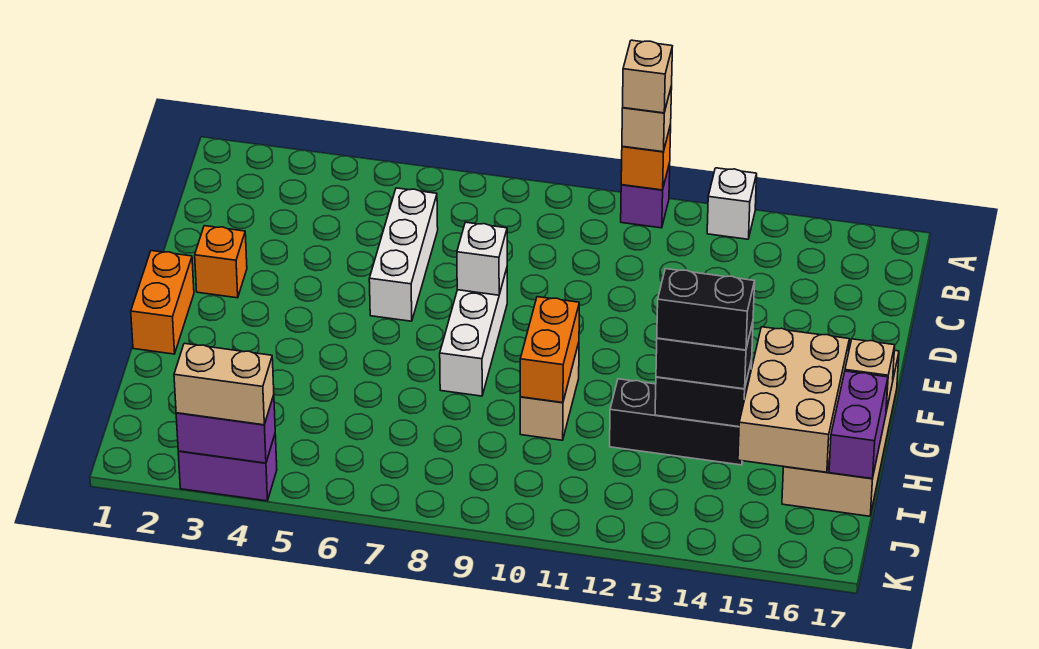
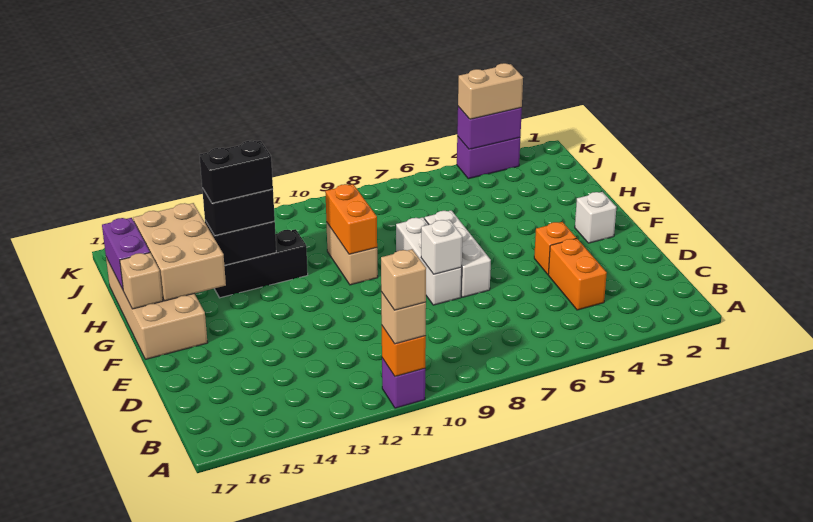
white brick A13 level 1 -> white brick F2 level 1
white brick C6:E6 level 1 -> white brick E7:G7 level 1
orange brick E2 level 1 -> orange brick E4 level 1
orange brick F1:G1 level 1 -> orange brick C4:D4 level 1

